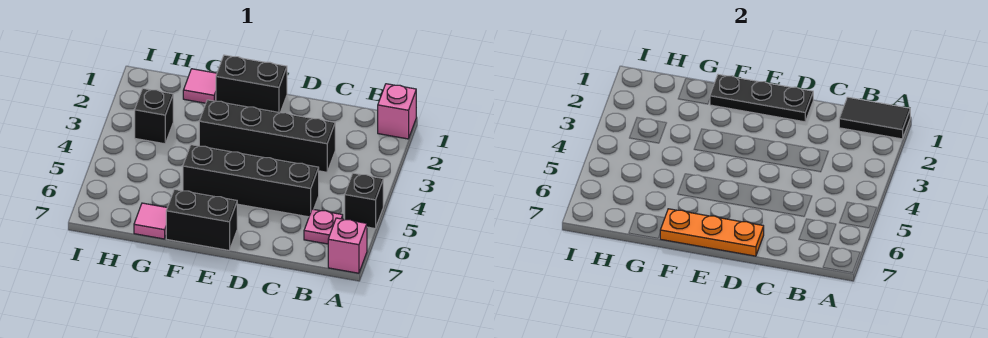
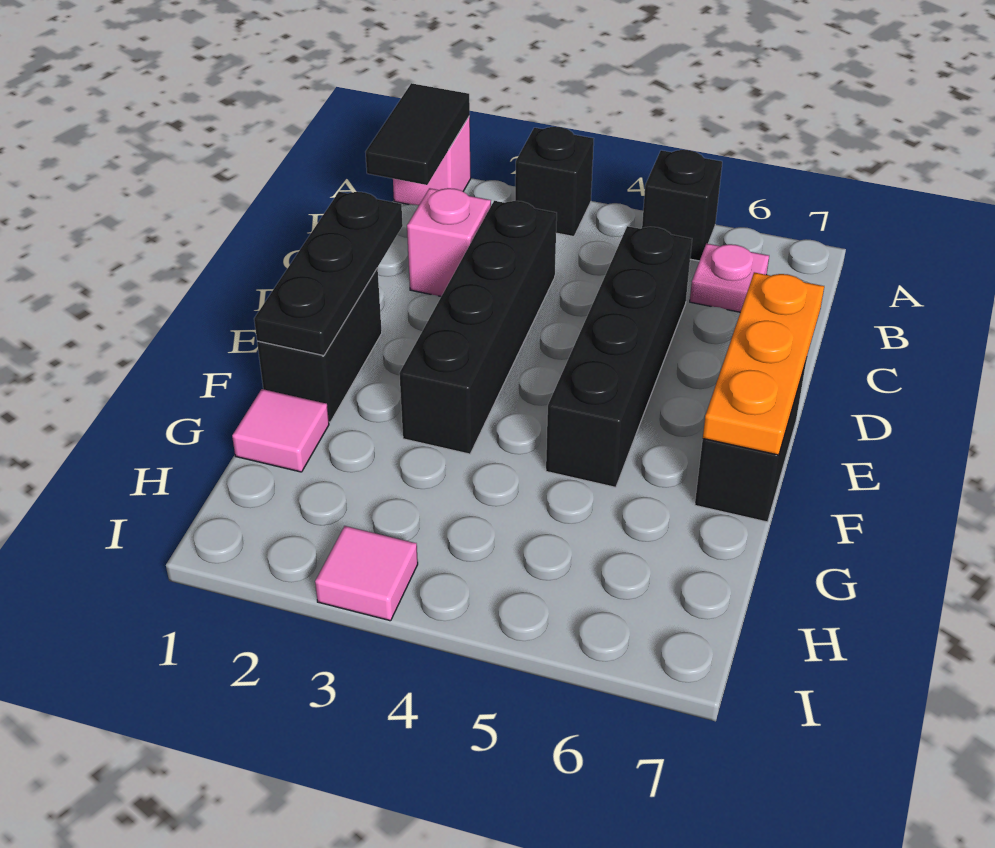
pink brick A7 level 1 -> pink brick C2 level 1
pink tile G7 level 1 -> pink tile I3 level 1
black brick H3 level 1 -> black brick A3 level 1

